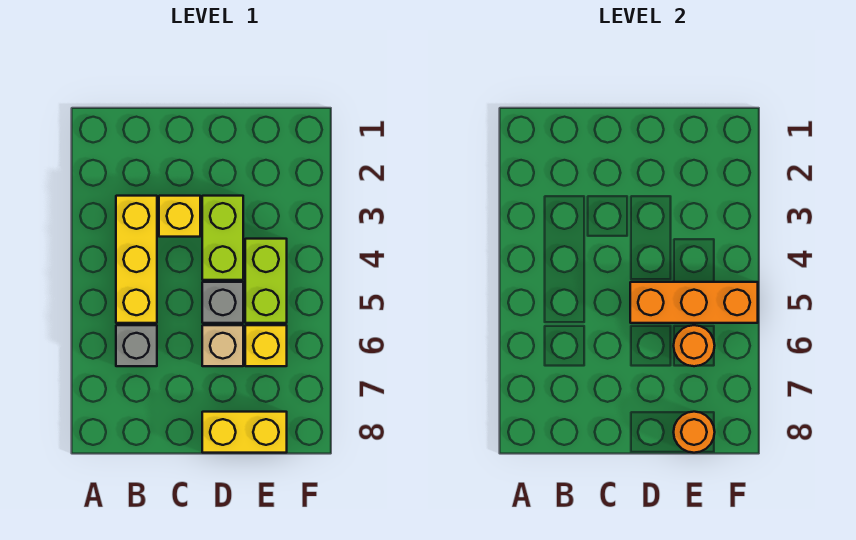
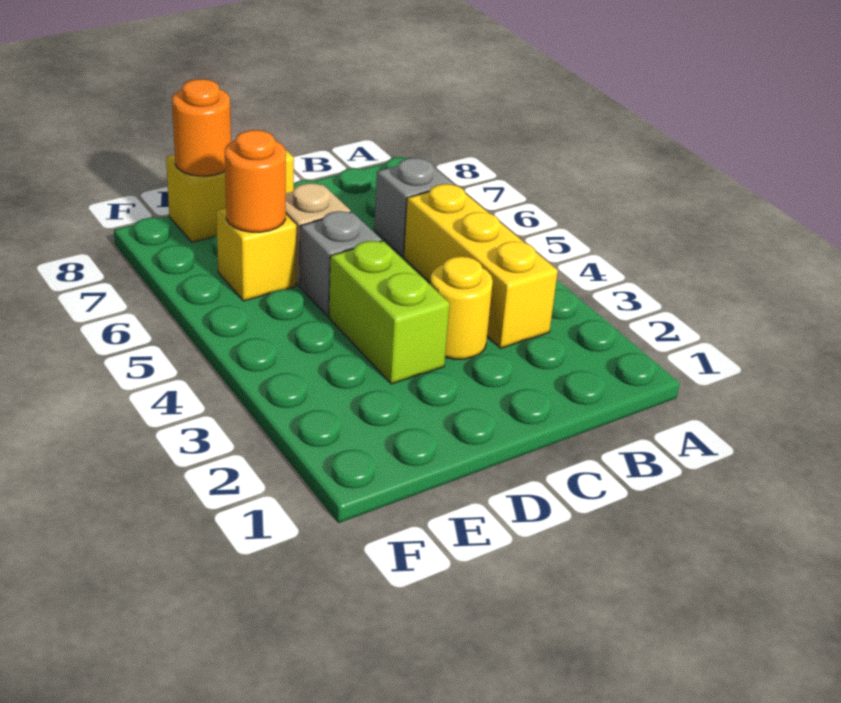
yellow brick C3 level 1 -> yellow round brick C3 level 1
orange brick D5:F5 level 2 -> none
lime brick E4:E5 level 1 -> none

